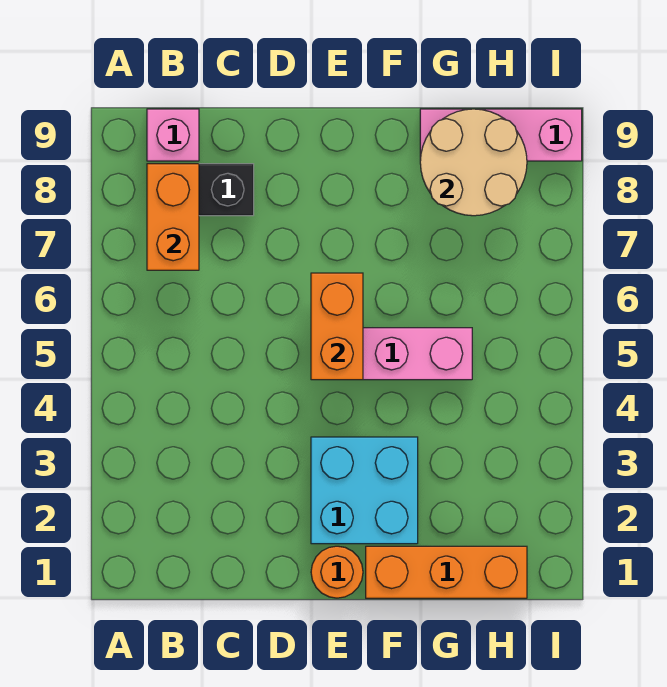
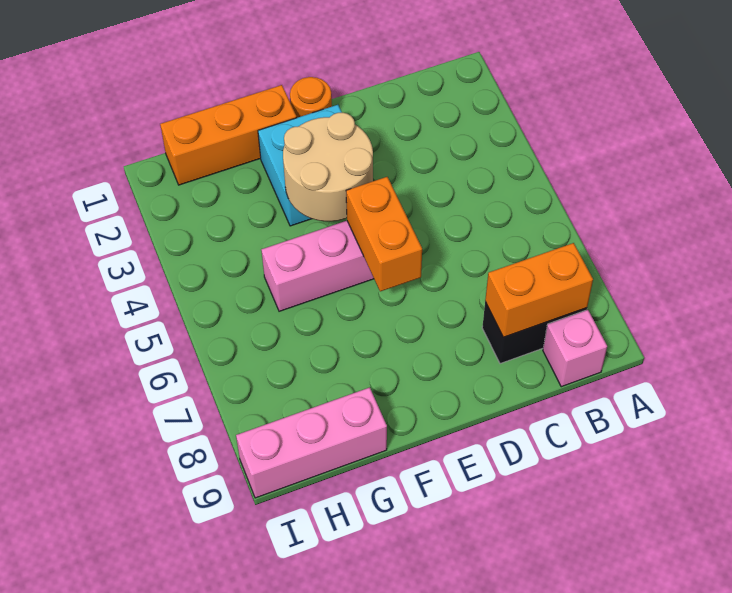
orange brick B7:B8 level 2 -> orange brick B8:C8 level 2
tan round brick G8:H9 level 2 -> tan round brick E3:F4 level 2

